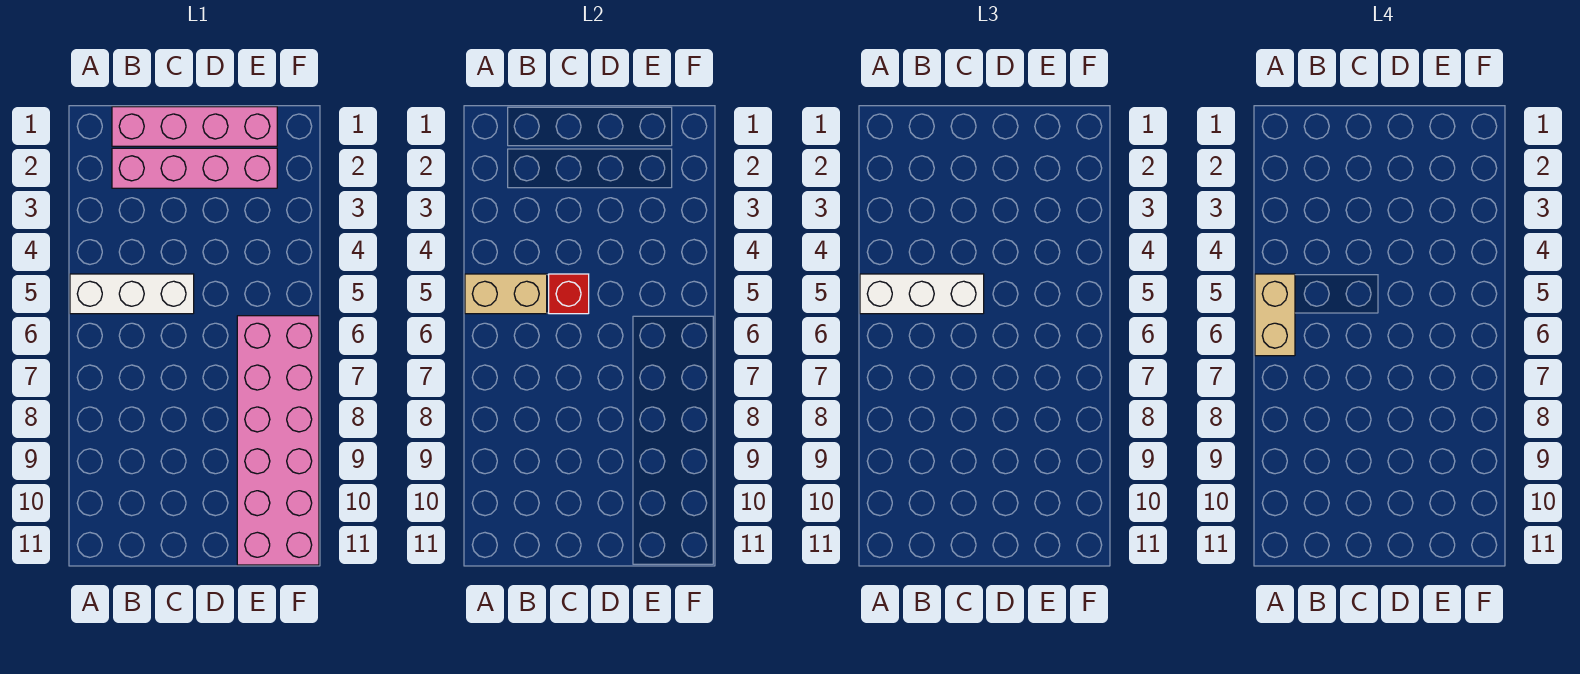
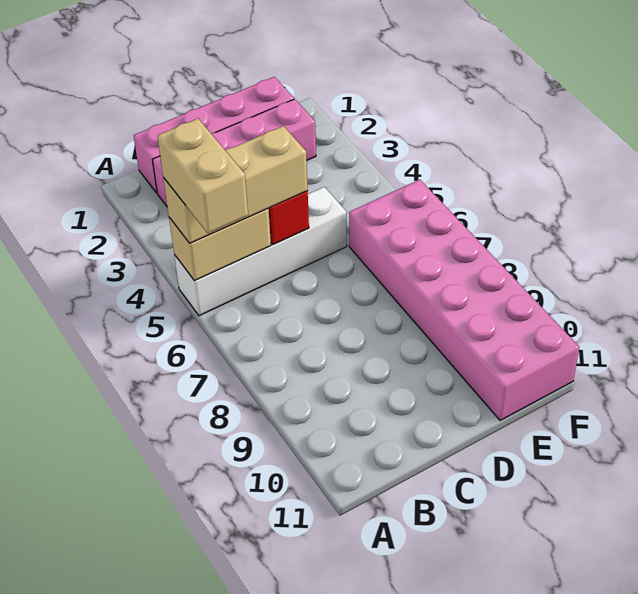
white brick A5:C5 level 1 -> white brick A5:D5 level 1
white brick A5:C5 level 3 -> tan brick A5:C5 level 3

